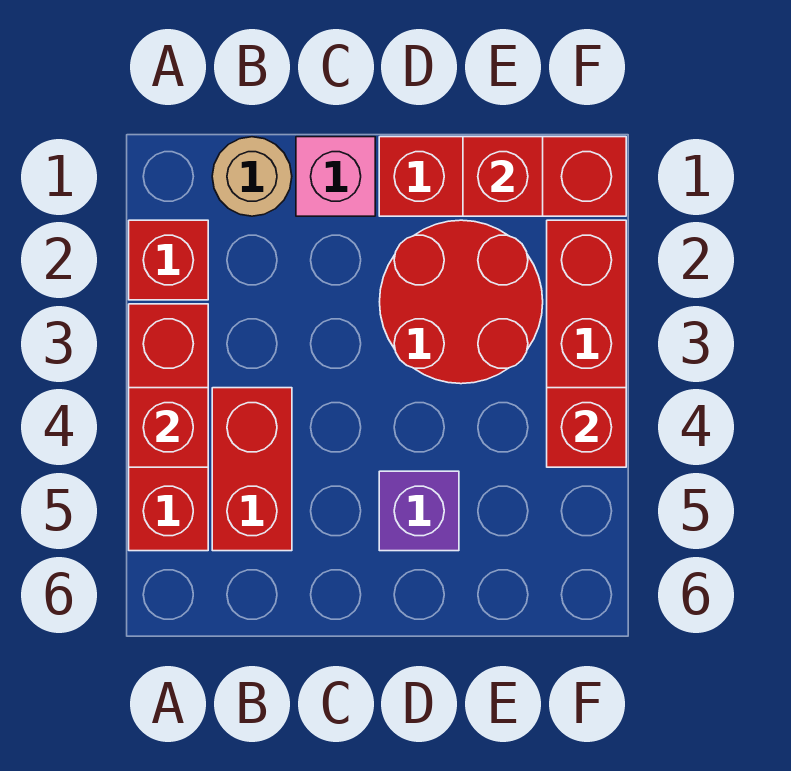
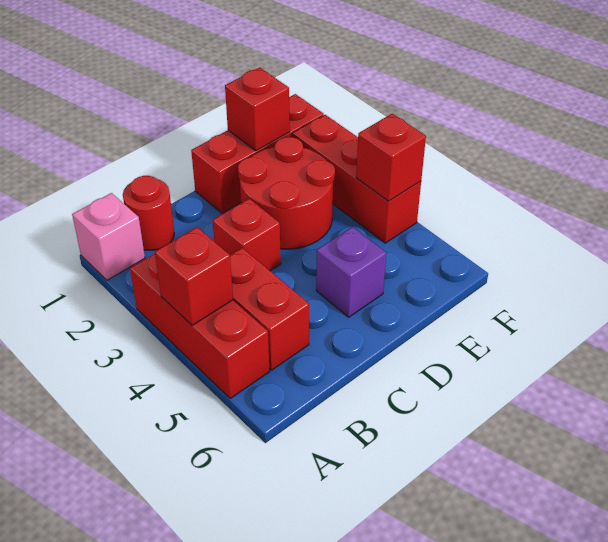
red brick A2 level 1 -> red brick C3 level 1
tan round brick B1 level 1 -> red round brick B1 level 1
pink brick C1 level 1 -> pink brick A1 level 1

